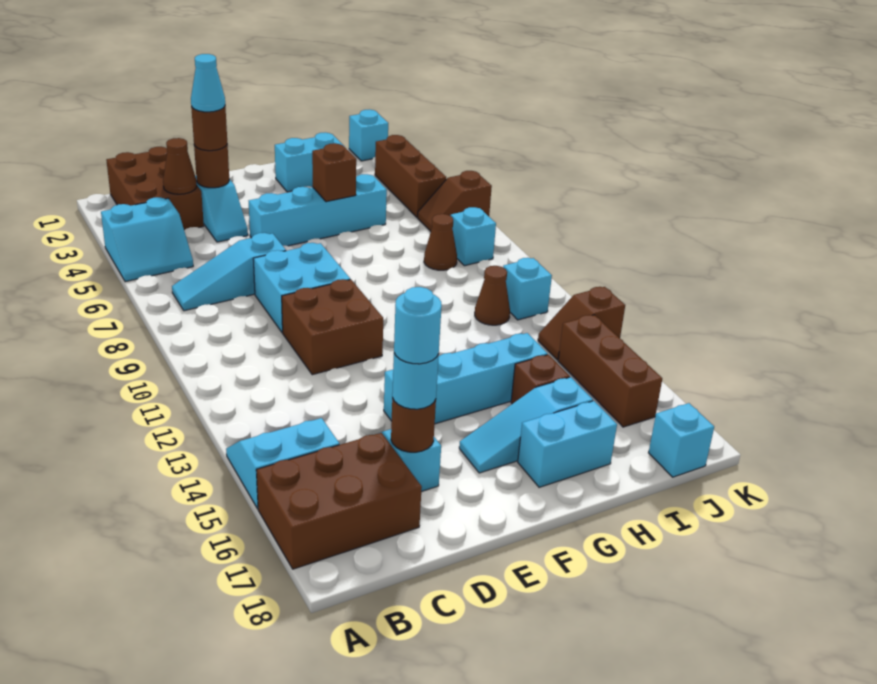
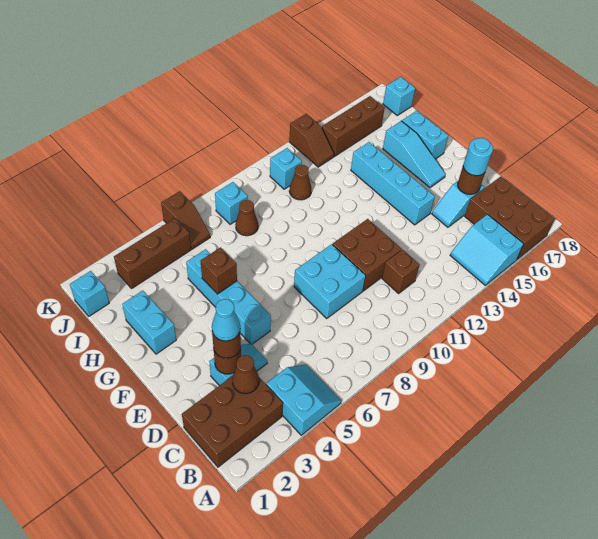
cyan slope B7:D7 level 1 top D -> none
cyan round brick D16 level 4 -> none
brown brick H15 level 1 -> brown brick C11 level 1

